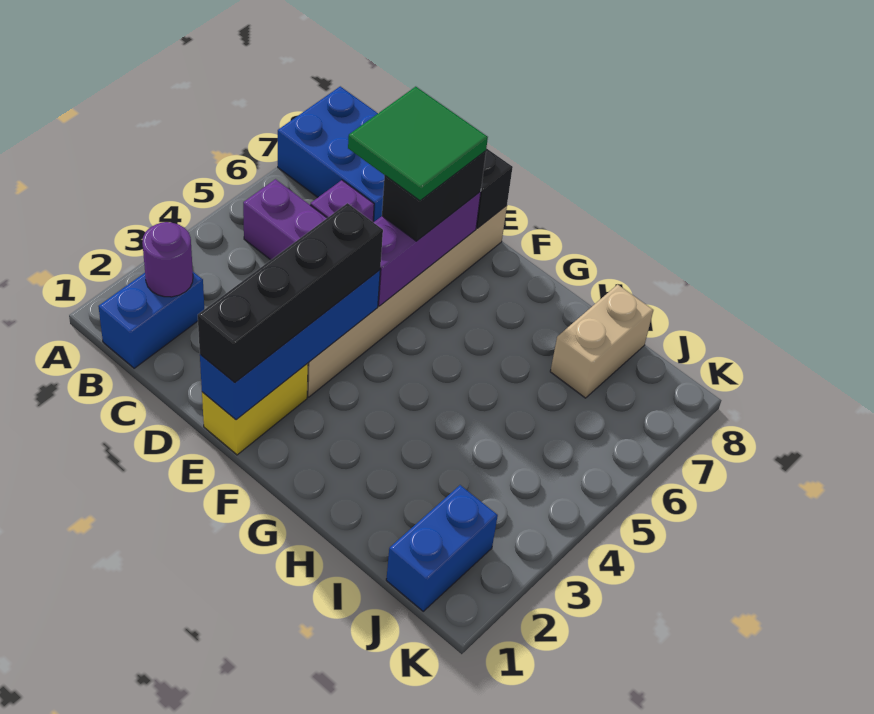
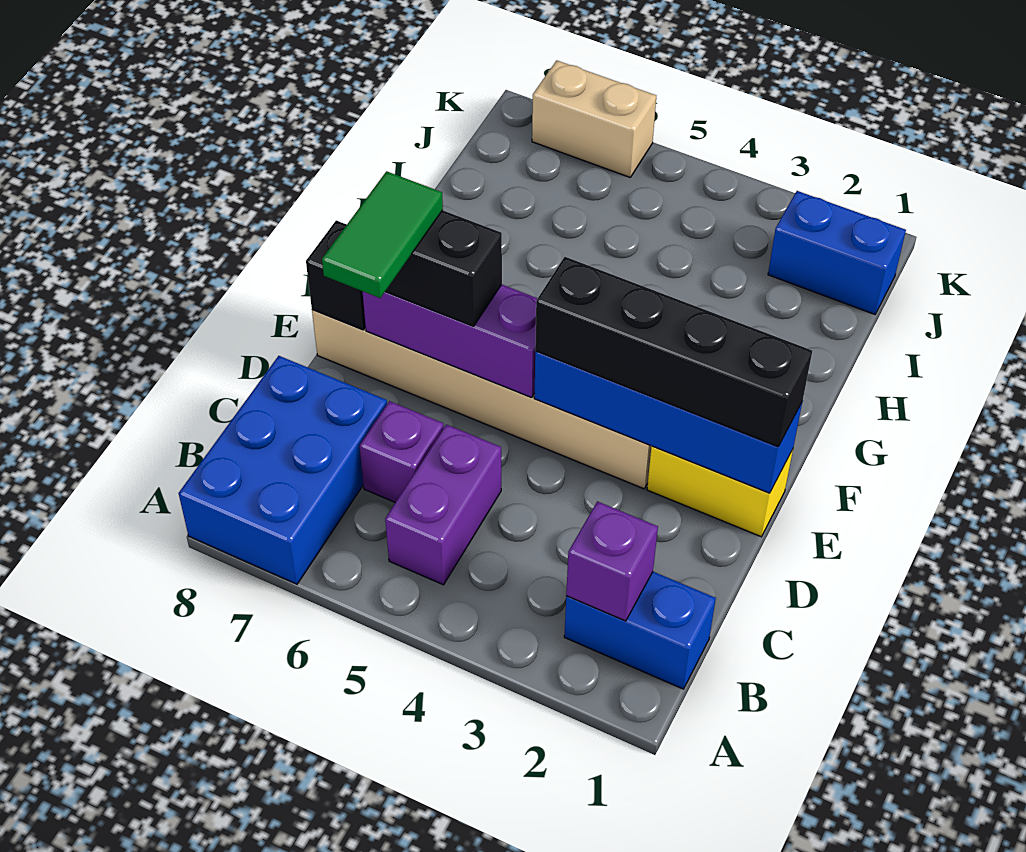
purple round brick B2 level 2 -> purple brick B2 level 2
green tile D6:E7 level 4 -> green tile D7:E7 level 4
tan brick I7:I8 level 1 -> tan brick K6:K7 level 1

